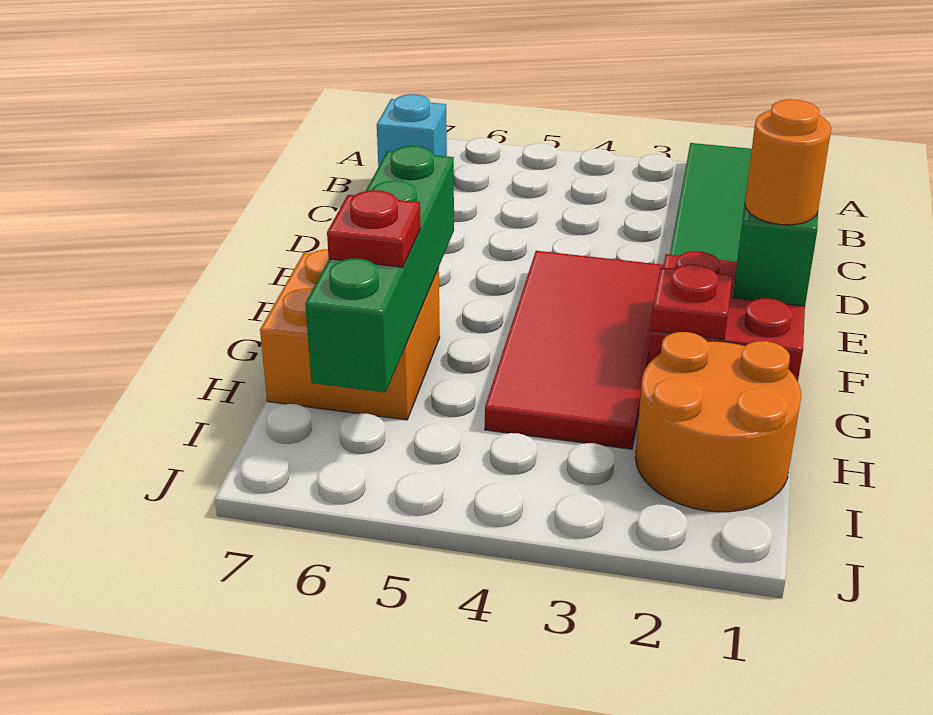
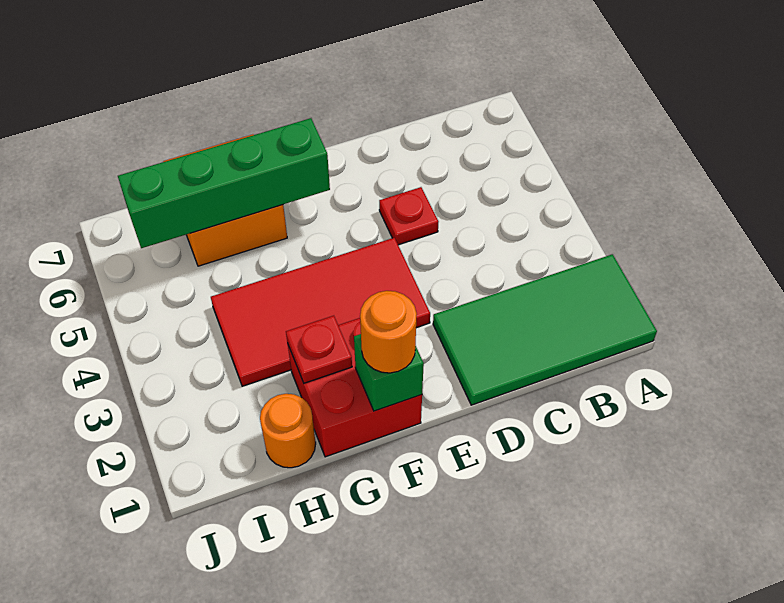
cyan brick B7 level 1 -> none
orange round brick H1:I2 level 1 -> orange round brick H1 level 1
red plate H6 level 3 -> red plate D5 level 1

